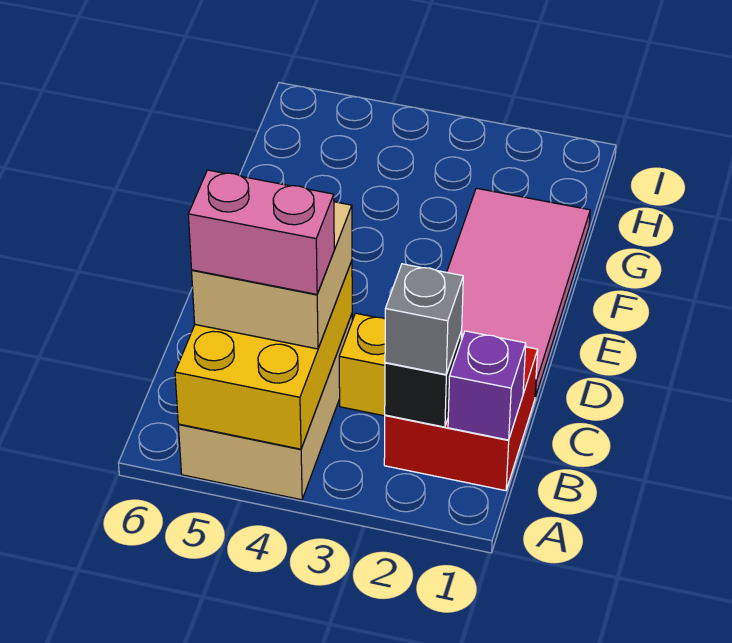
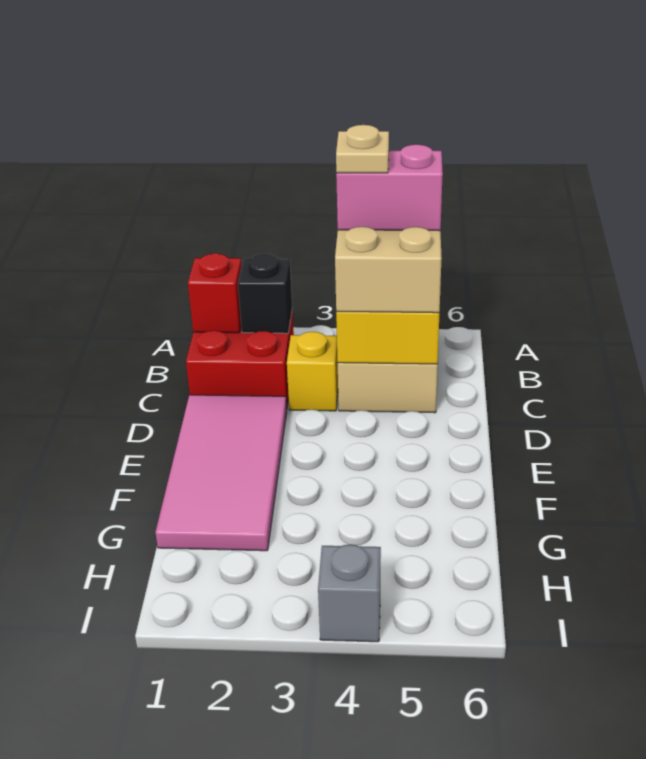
purple brick B1 level 2 -> red brick B1 level 2
grey brick B2 level 3 -> grey brick I4 level 1
none -> tan plate B4 level 5

